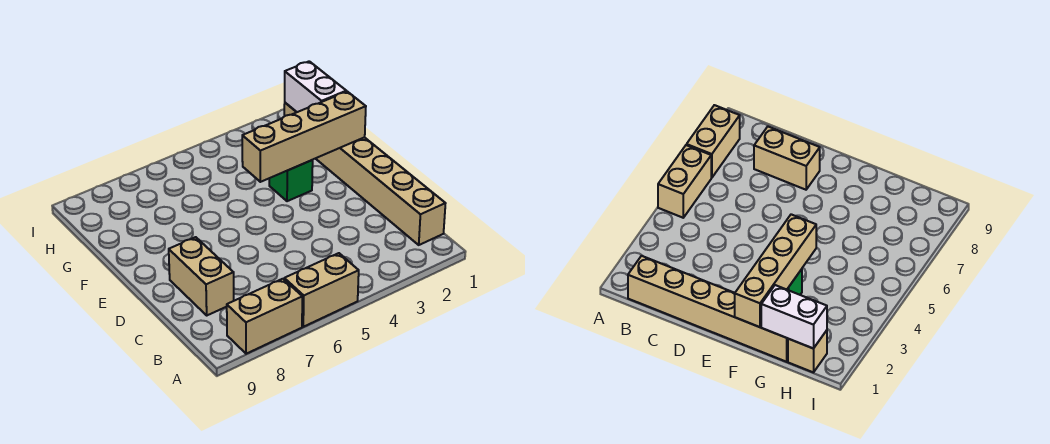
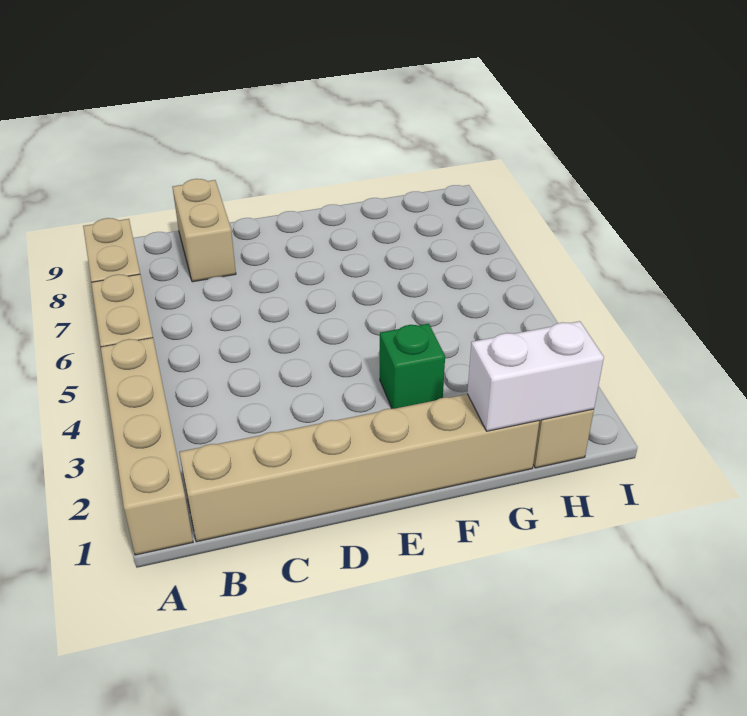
tan brick C8:D8 level 1 -> tan brick C8:C9 level 1
tan brick F1:F4 level 2 -> tan brick A1:A4 level 1

